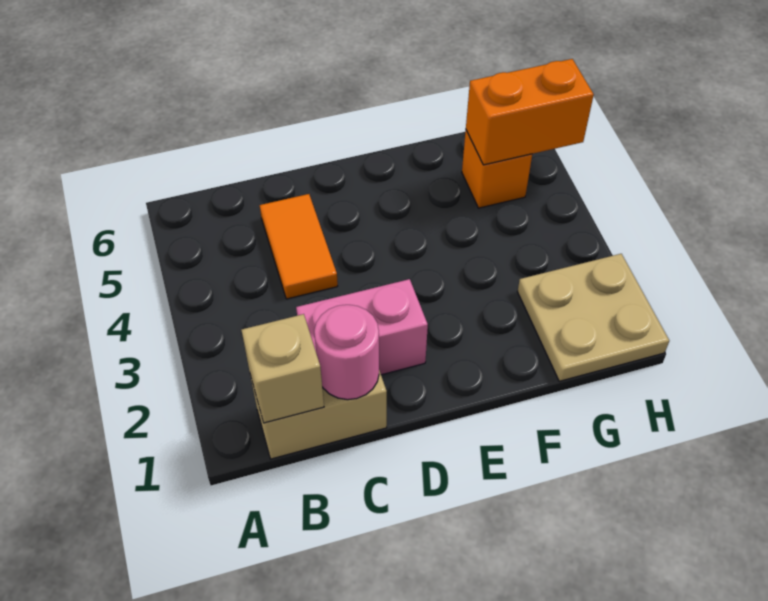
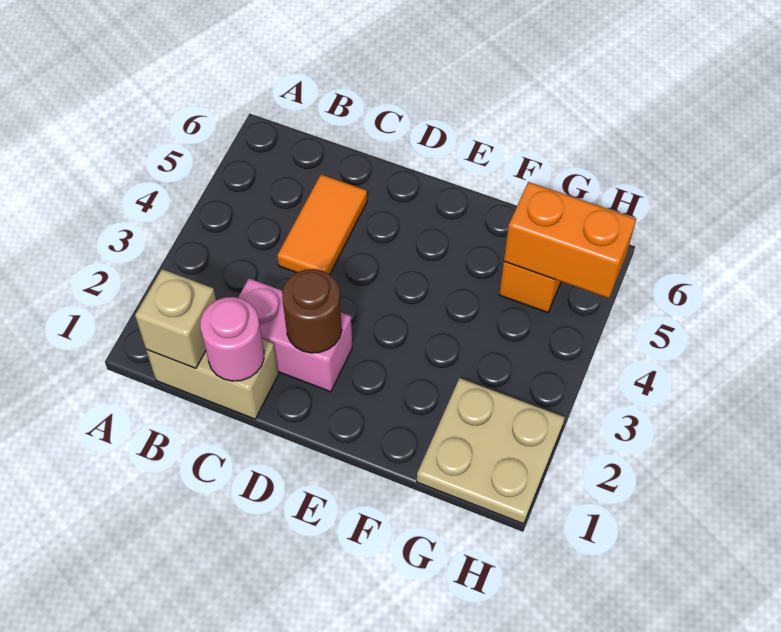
none -> brown round brick D2 level 2

